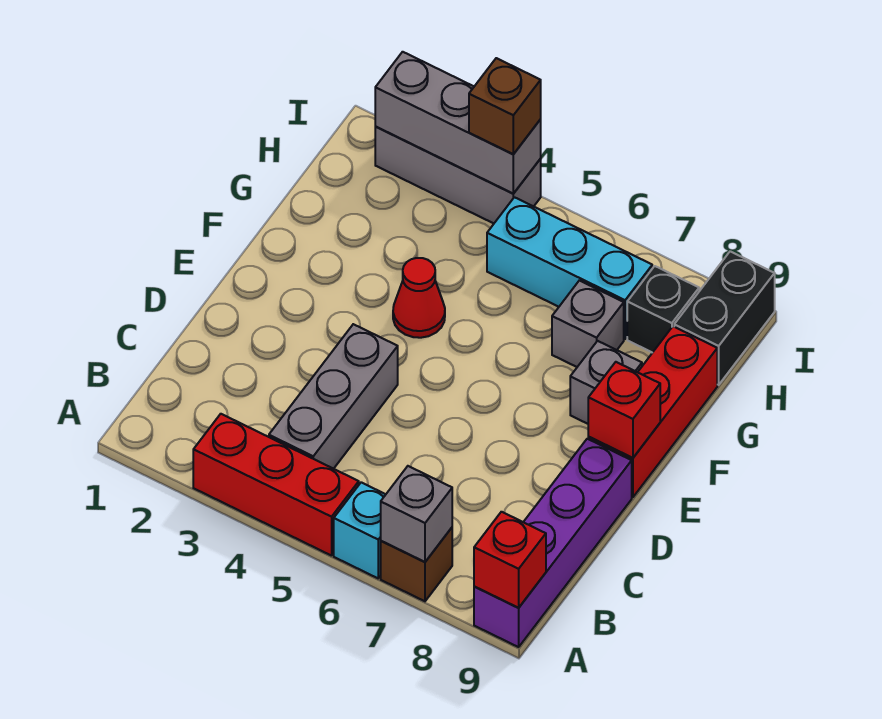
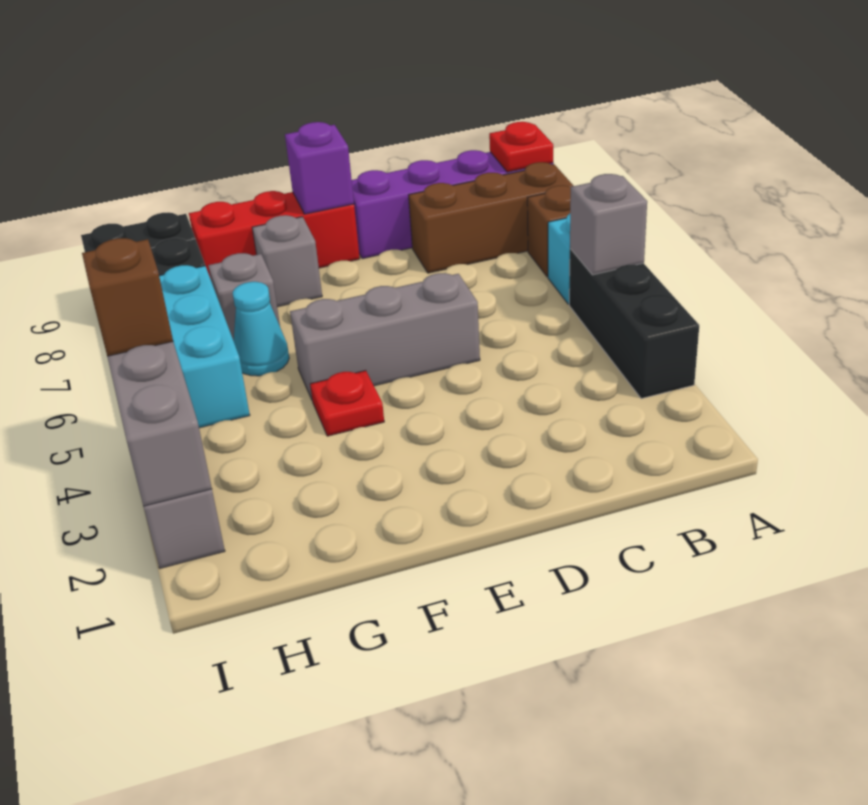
red brick A3:A5 level 1 -> black brick A3:A5 level 1
grey brick A7 level 2 -> grey brick A5 level 2
none -> brown brick A8:C8 level 1
red brick A9 level 2 -> red plate A9 level 2
grey brick B4:D4 level 1 -> grey brick D5:F5 level 1
red brick E9 level 2 -> purple brick E9 level 2
red cone F4 level 1 -> red plate F4 level 1
none -> cyan cone G6 level 1

